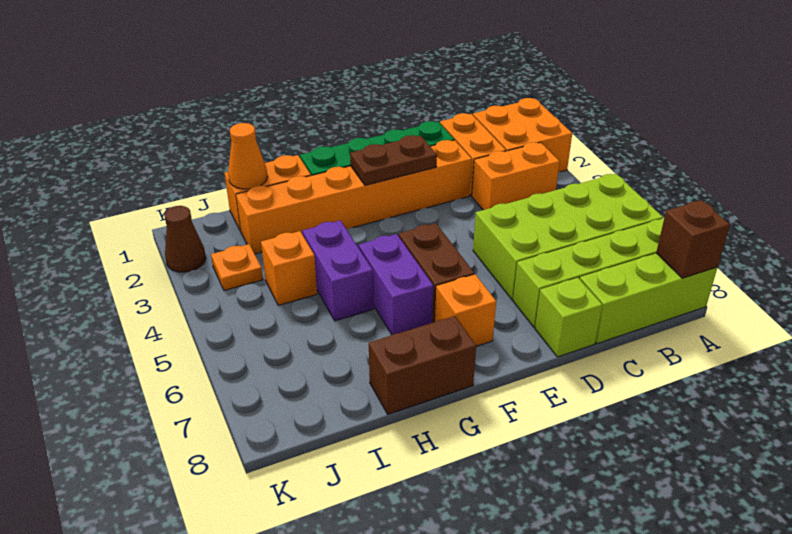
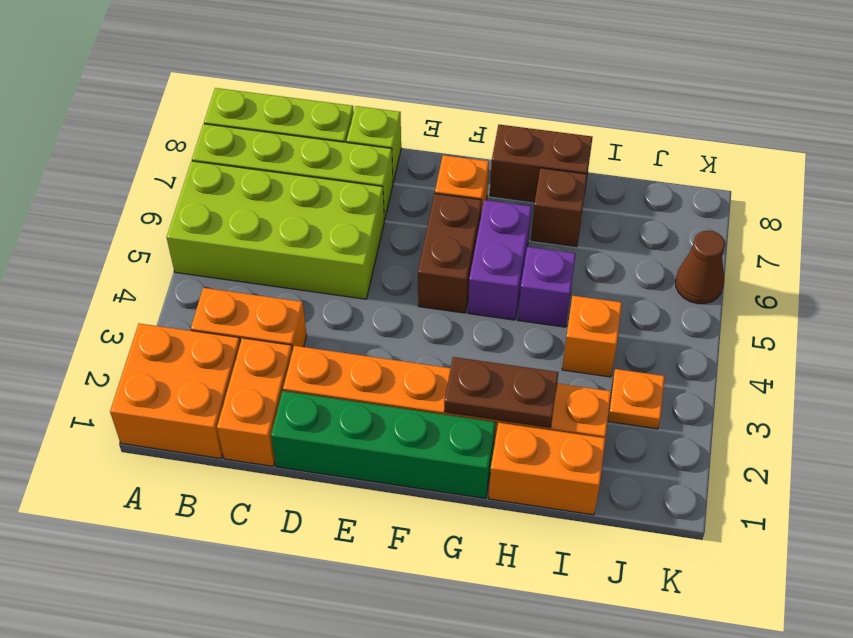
brown brick A8 level 2 -> brown brick H7 level 1
brown plate E2:F2 level 2 -> brown plate G2:H2 level 2
purple brick H4:H5 level 1 -> purple brick H5 level 1
orange cone I1 level 2 -> none
brown cone K2 level 1 -> brown cone K6 level 1

